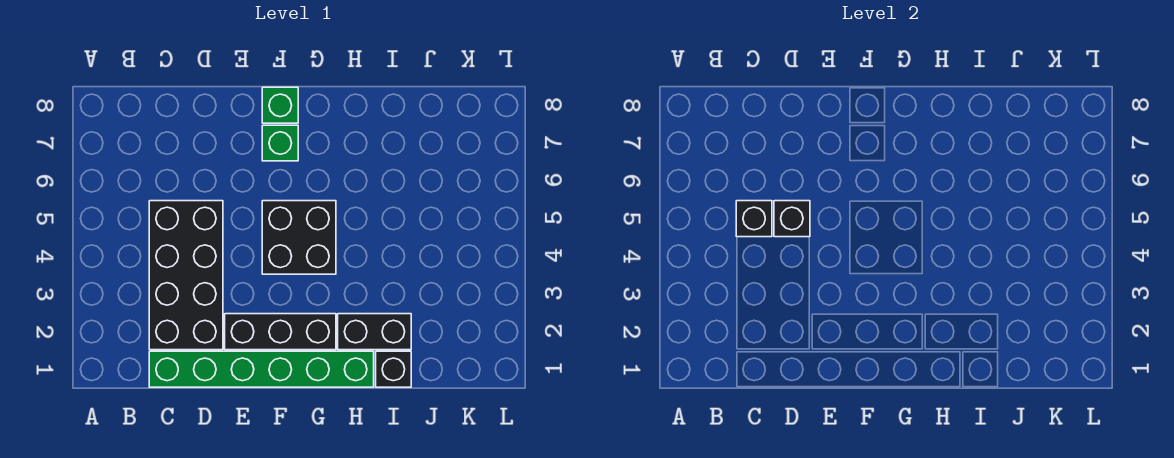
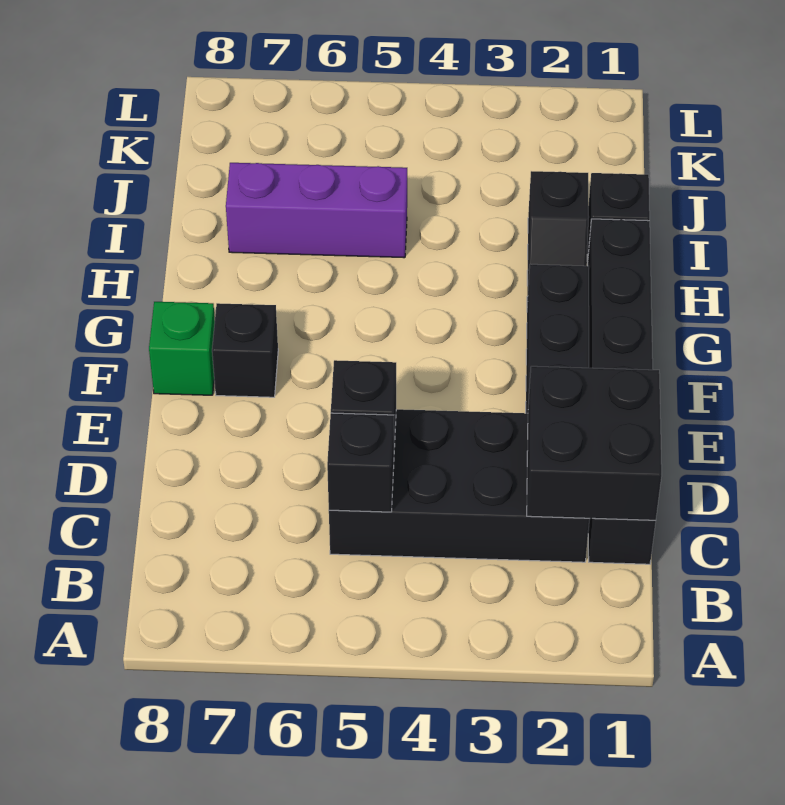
green brick C1:H1 level 1 -> black brick C1:H1 level 1
black brick F4:G5 level 1 -> black brick C1:D2 level 2
green brick F7 level 1 -> black brick F7 level 1
black brick H2:I2 level 1 -> black slope H2:I2 level 1 top I
none -> purple brick I5:I7 level 1

